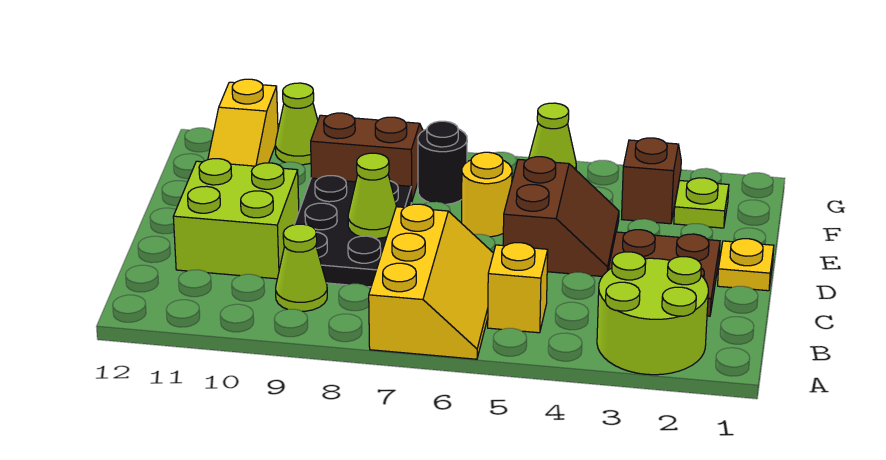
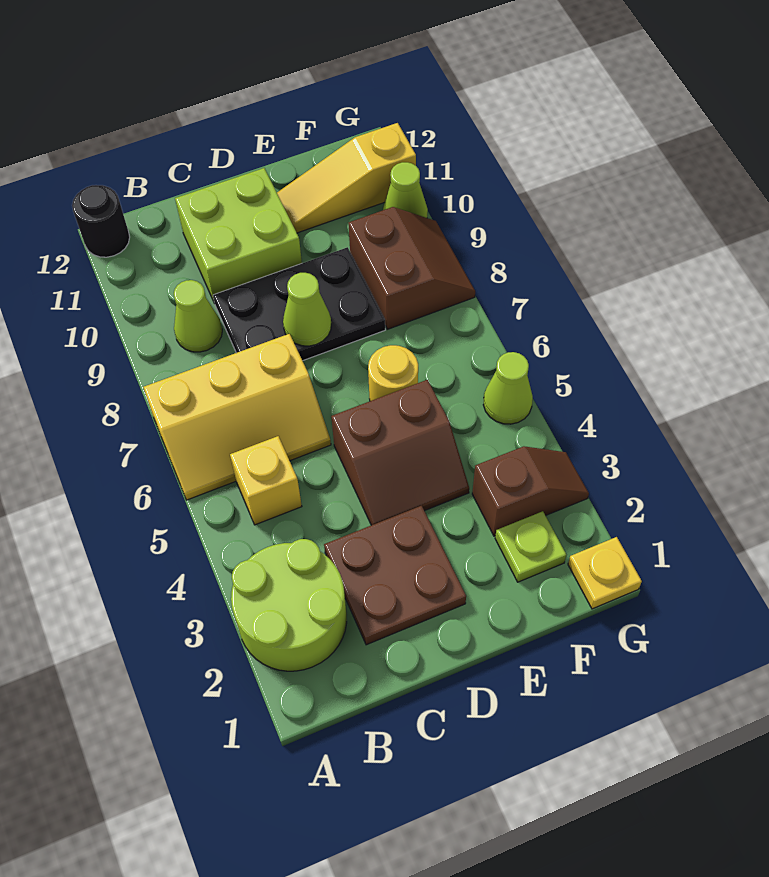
yellow plate D1 level 1 -> yellow plate G1 level 1
black round brick F7 level 1 -> black round brick A12 level 1

